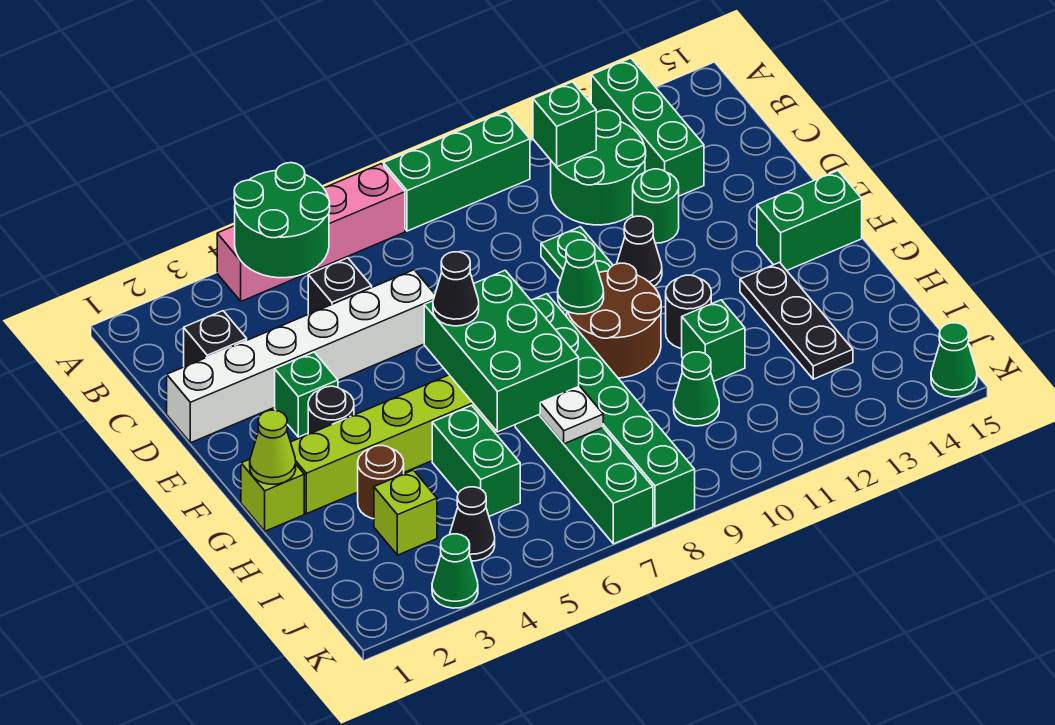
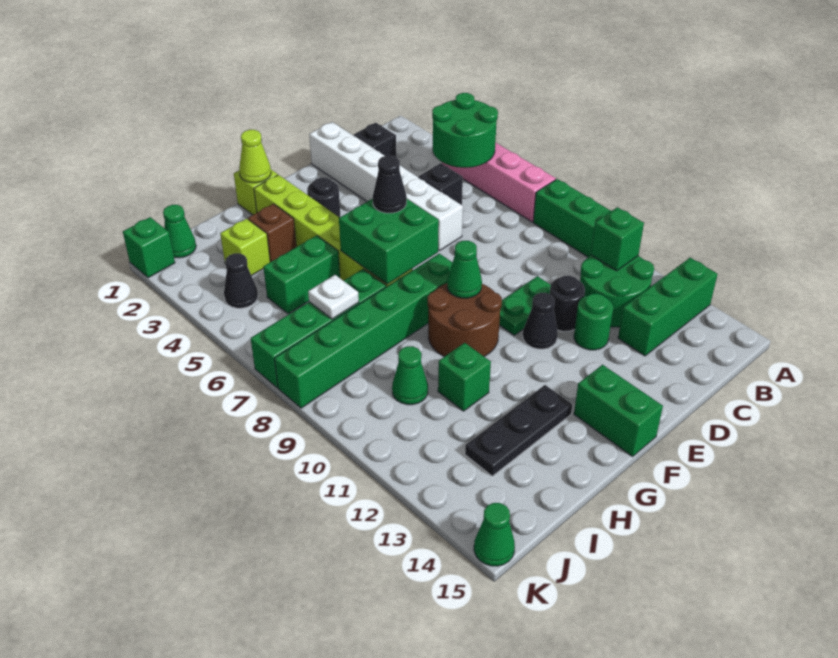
green brick E3 level 1 -> green brick K1 level 1
green brick F6:H7 level 2 -> green brick F6:G7 level 2
black round brick G11 level 1 -> black round brick D11 level 1
brown round brick H3 level 1 -> brown brick H3 level 1
green cone K3 level 1 -> green cone J1 level 1

